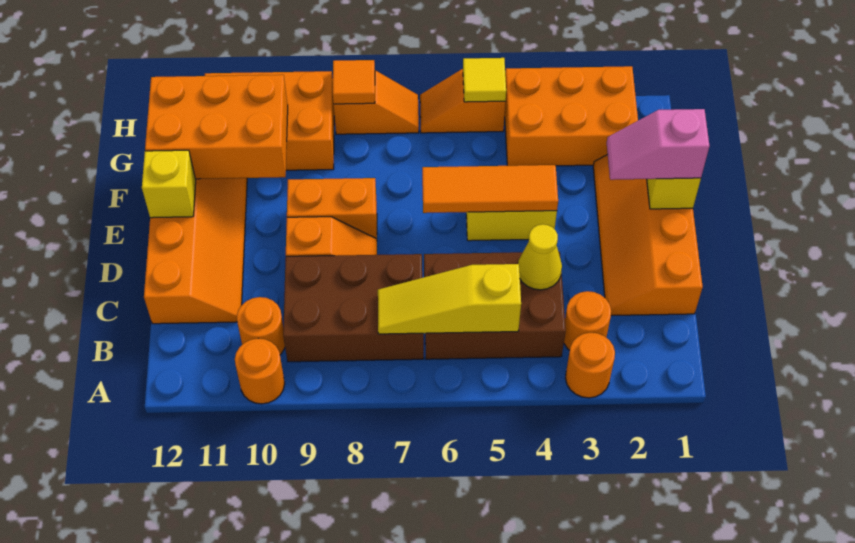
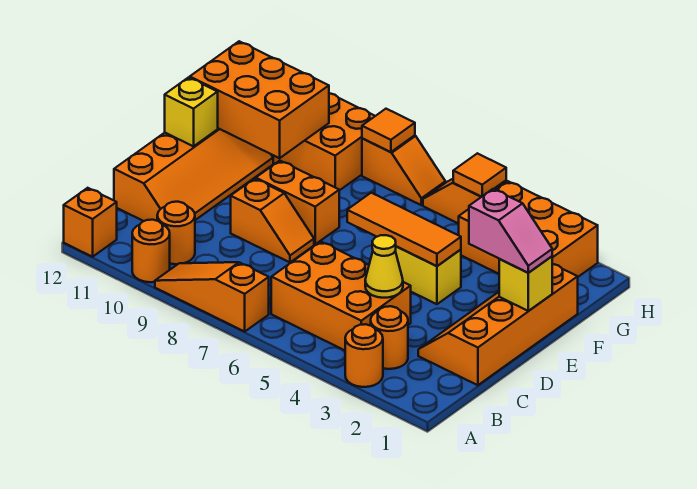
none -> orange slope A7:A9 level 1 top 7
none -> orange brick A12 level 1
brown brick B4:C6 level 1 -> orange brick B4:C6 level 1
yellow slope B5:B7 level 2 top 5 -> none
brown brick B7:C9 level 1 -> none
pink slope E1:E2 level 3 top 1 -> pink slope E1:E2 level 3 top 2
yellow tile H5 level 2 -> orange tile H5 level 2

